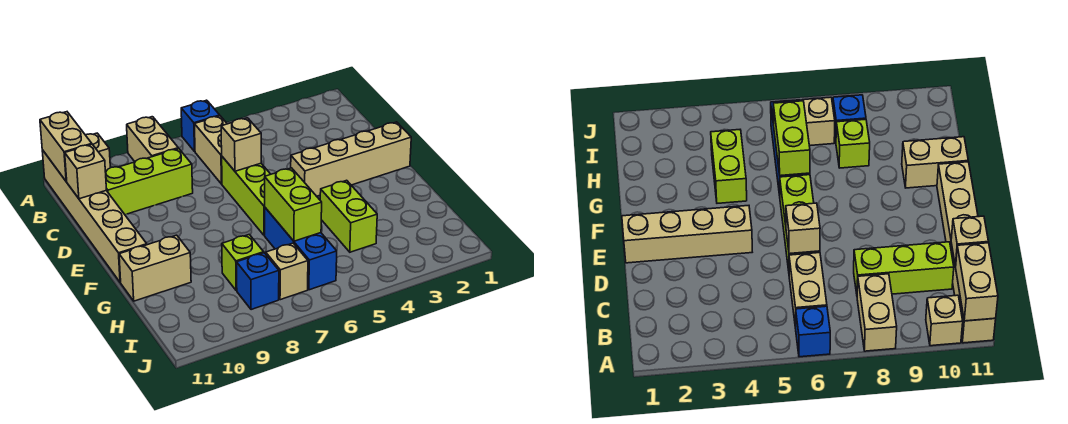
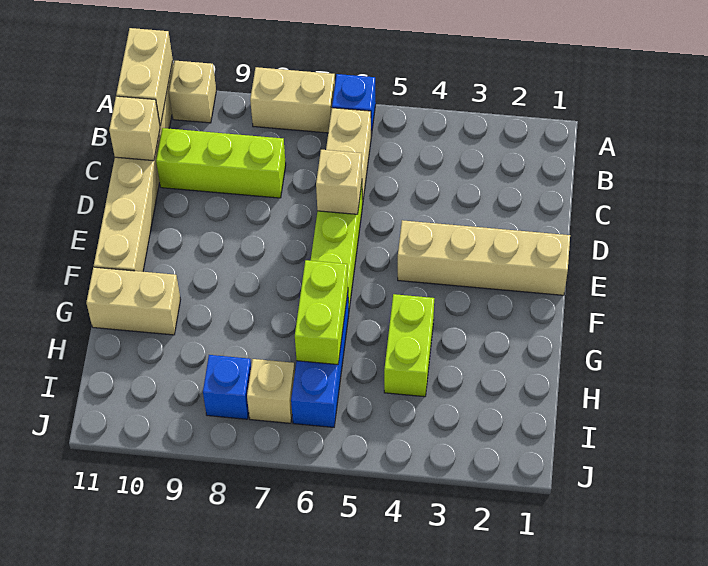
tan brick A8:B8 level 1 -> tan brick A7:A8 level 1
lime brick H8 level 1 -> none

